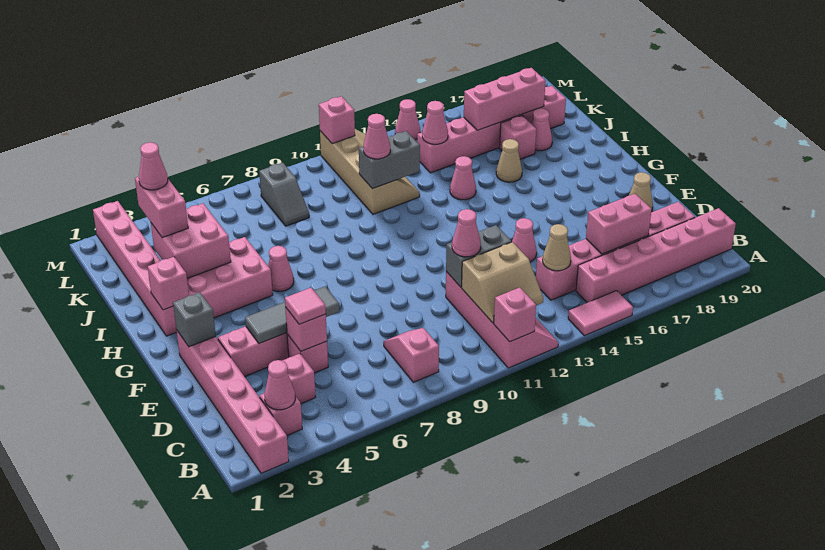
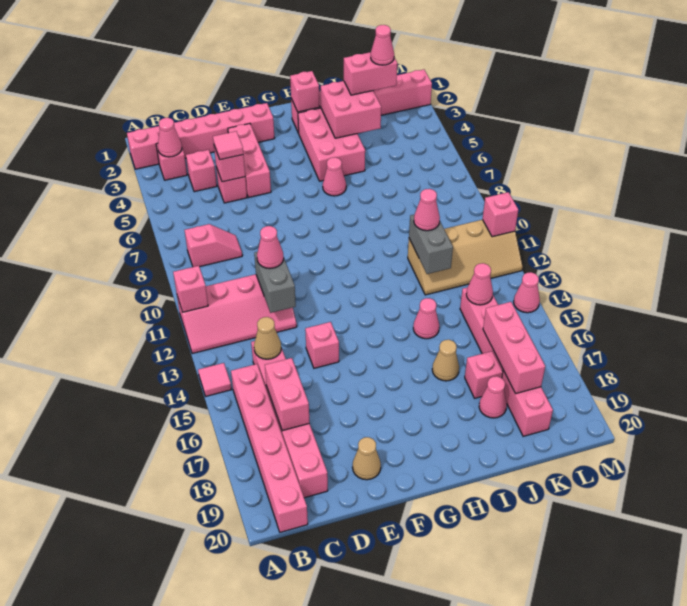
pink tile A14:A15 level 1 -> pink tile A14 level 1
tan slope B11:C12 level 2 top C -> none
grey tile E4:E6 level 2 -> none
pink cone E14 level 1 -> pink brick E14 level 1
grey brick F2 level 2 -> none
grey slope K8:L8 level 1 top L -> none

